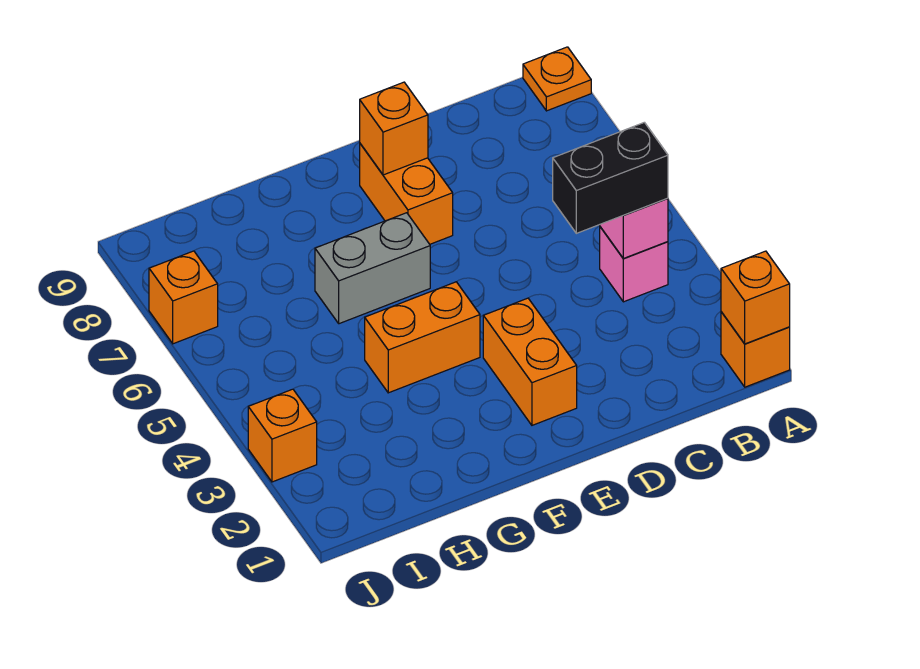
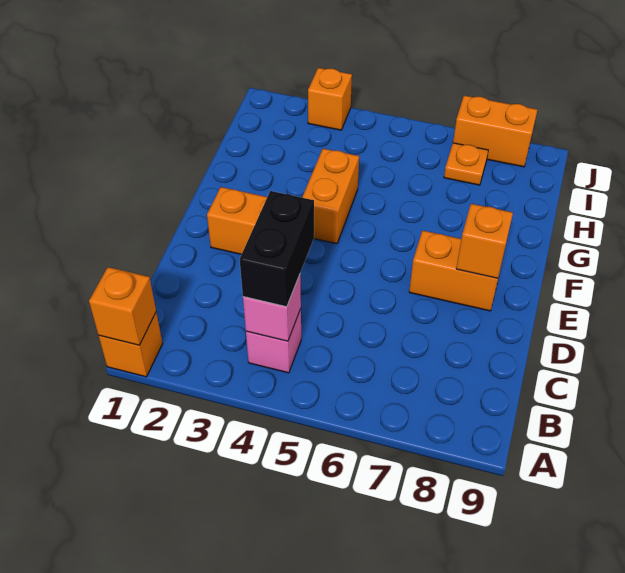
orange plate A9 level 1 -> orange plate I7 level 1
grey brick F6:G6 level 1 -> none
orange brick J7 level 1 -> orange brick J7:J8 level 1

